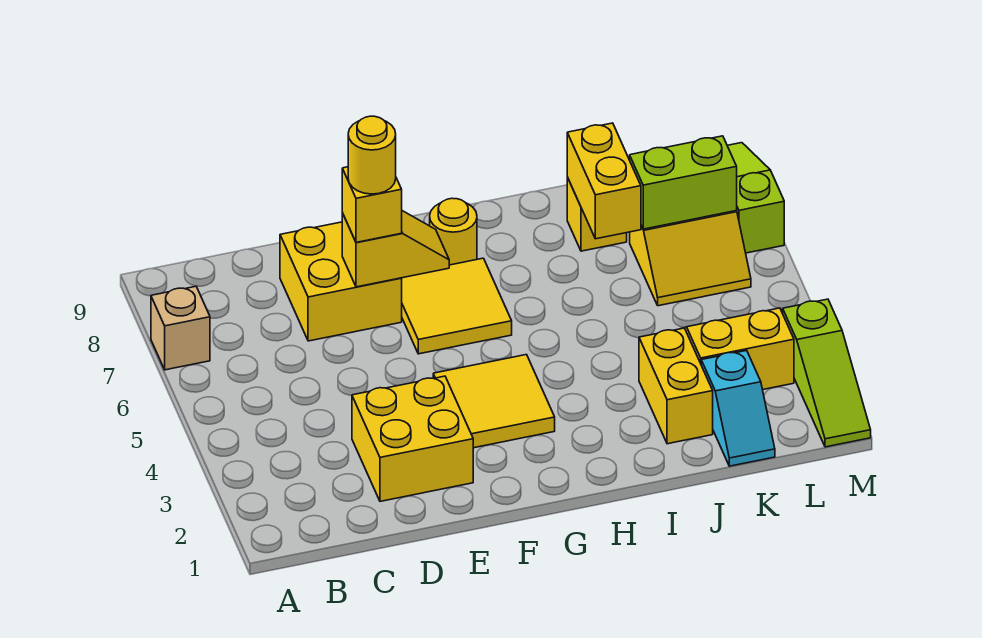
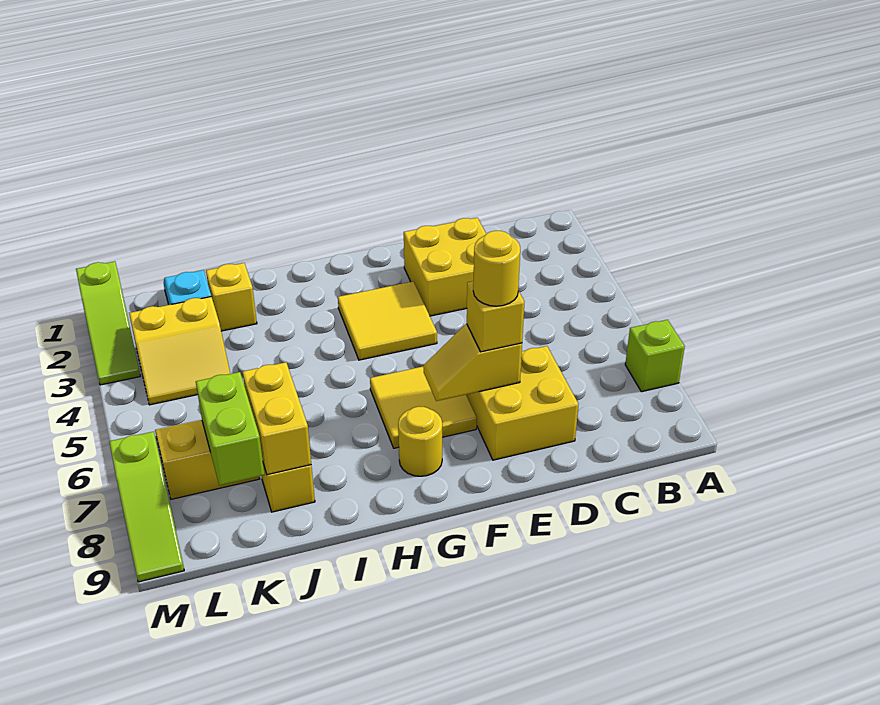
tan brick A7 level 1 -> lime brick A7 level 1
yellow brick J2:J3 level 1 -> yellow brick J2 level 1
lime brick K7:L7 level 2 -> lime brick K7:K8 level 2
lime slope M1:M3 level 1 top 3 -> lime slope M1:M3 level 1 top 1

